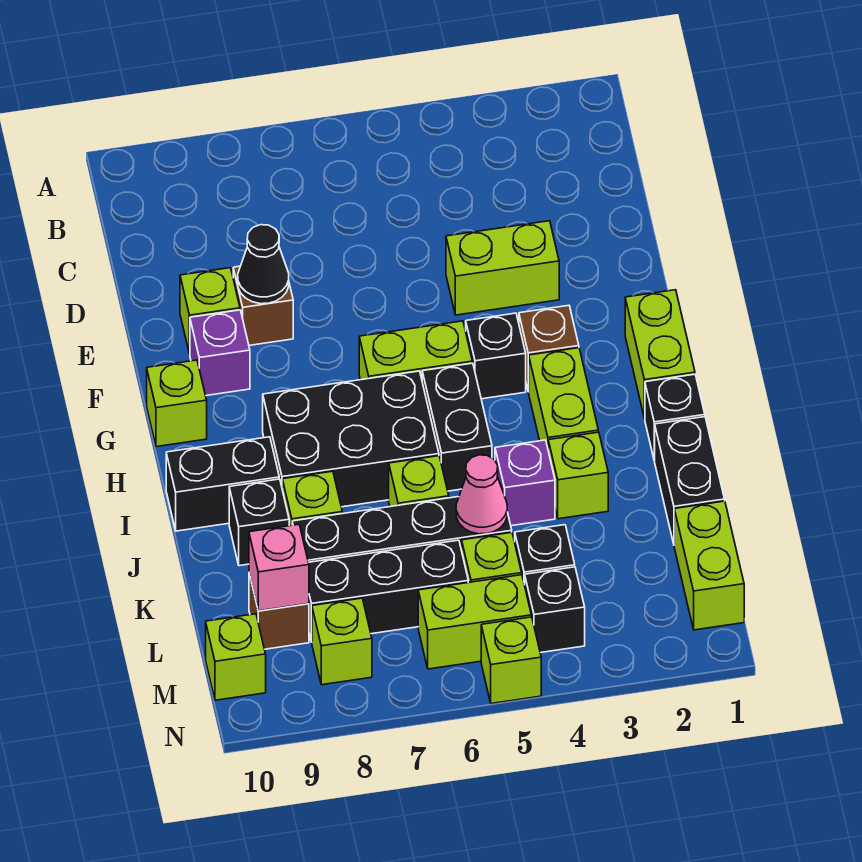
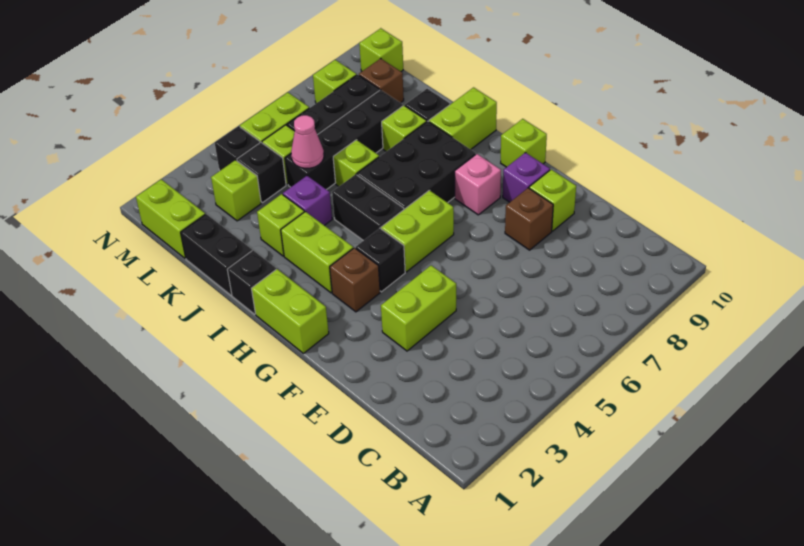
black cone E8 level 2 -> none
black brick I9:I10 level 1 -> lime brick I9:I10 level 1
pink brick L9 level 2 -> pink brick G8 level 1
lime brick N5 level 1 -> lime brick L3 level 1

